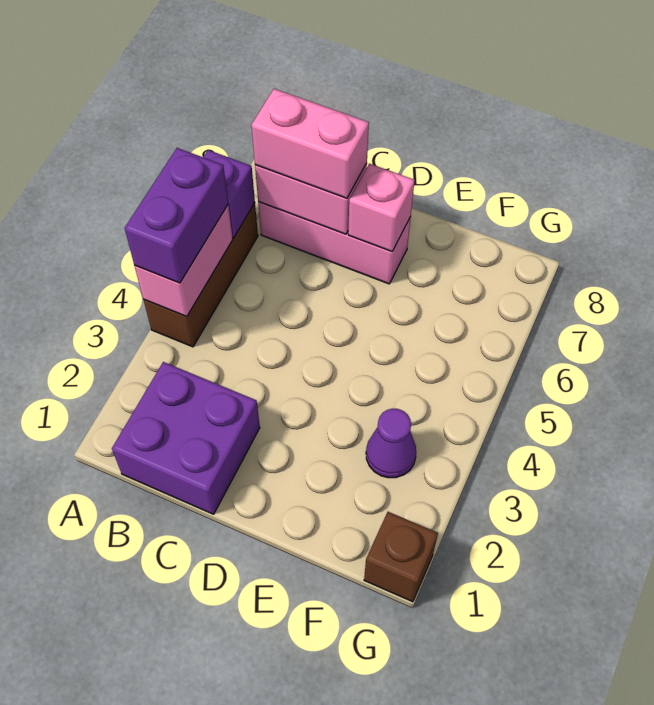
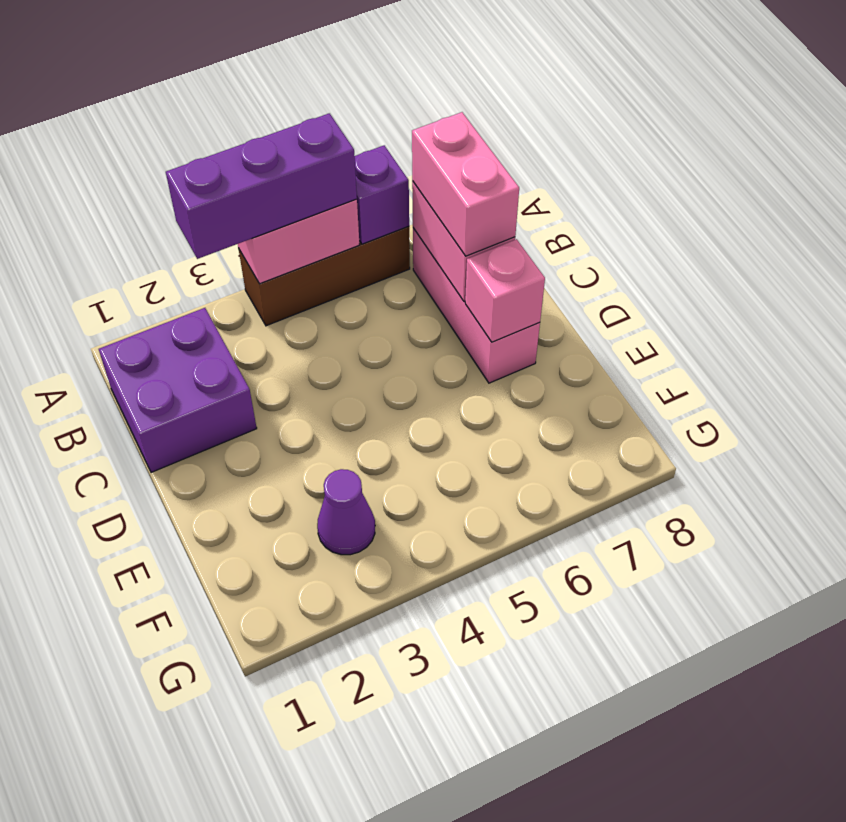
purple brick A4:A5 level 3 -> purple brick A3:A5 level 3
brown brick G1 level 1 -> none

